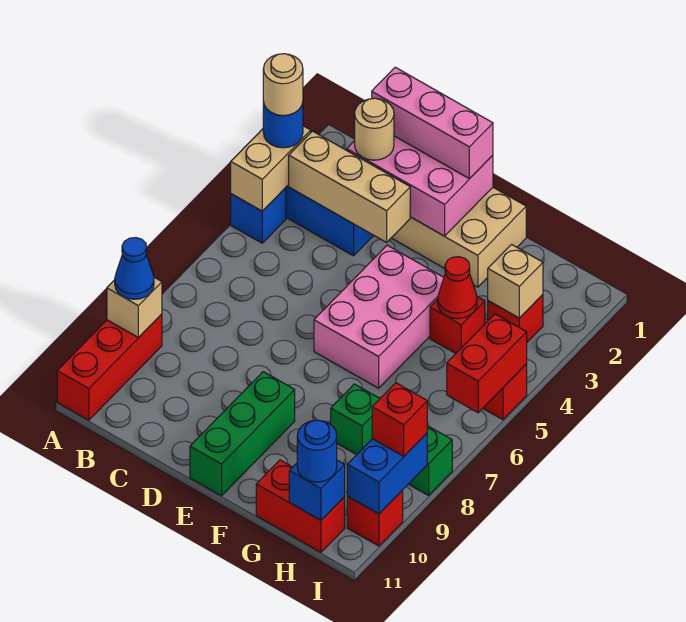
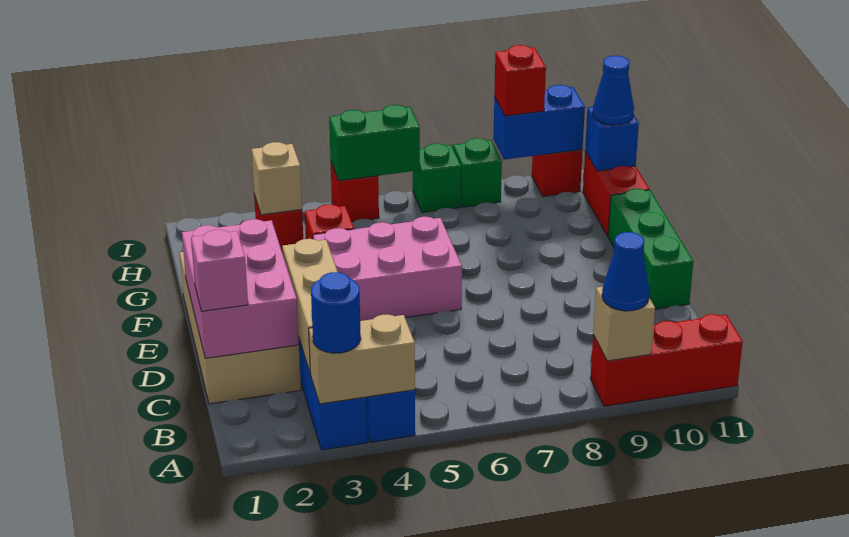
tan round brick A3 level 4 -> none
pink brick C1:E1 level 3 -> pink brick C1 level 3
tan round brick C2 level 3 -> none
green brick E9:E11 level 1 -> green brick D11:F11 level 1
red cone G4 level 2 -> none
green brick G8 level 1 -> green brick I7 level 1
blue round brick H11 level 3 -> blue cone H11 level 3
red brick I5:I6 level 2 -> green brick I5:I6 level 2

